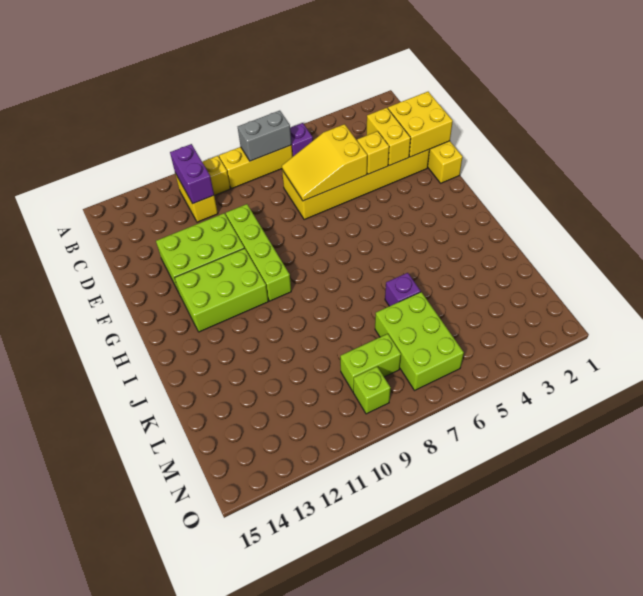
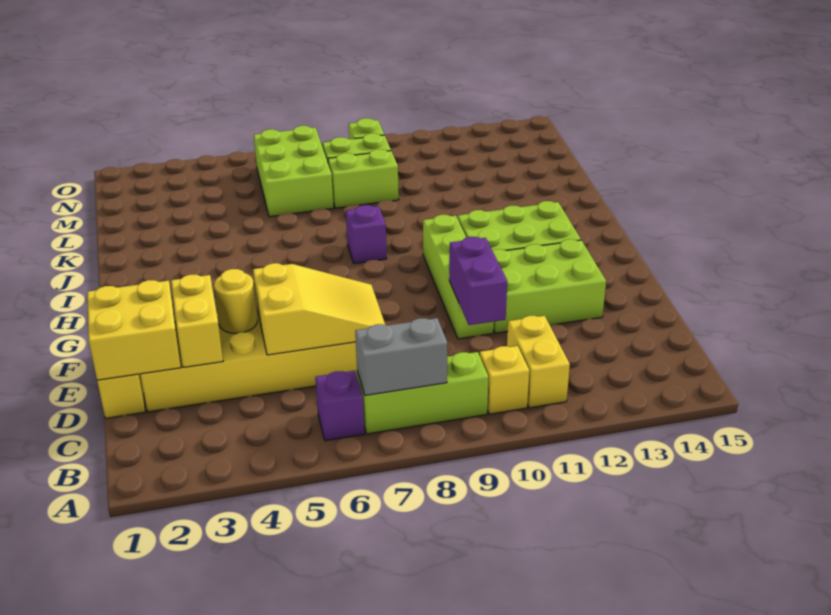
yellow brick B7:B9 level 1 -> lime brick B7:B9 level 1
purple brick B11:C11 level 2 -> purple brick D10:E10 level 2
yellow brick E4 level 2 -> yellow round brick E4 level 2
purple brick K6 level 1 -> purple brick I8 level 1
none -> lime brick L8:L9 level 1

